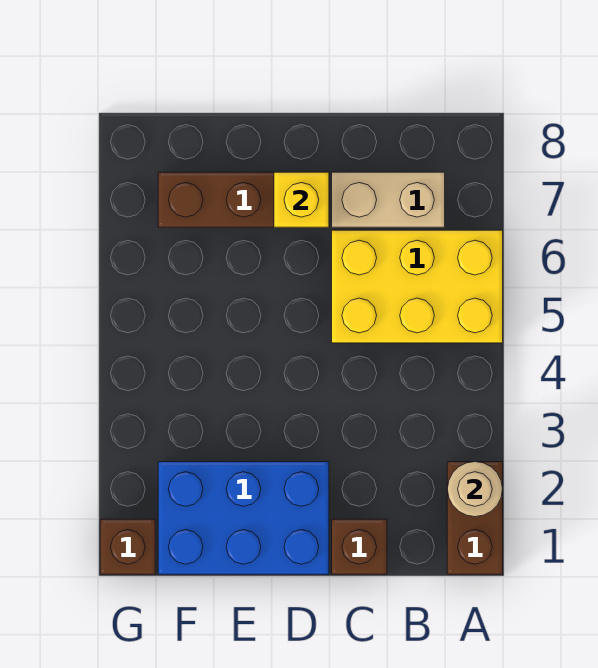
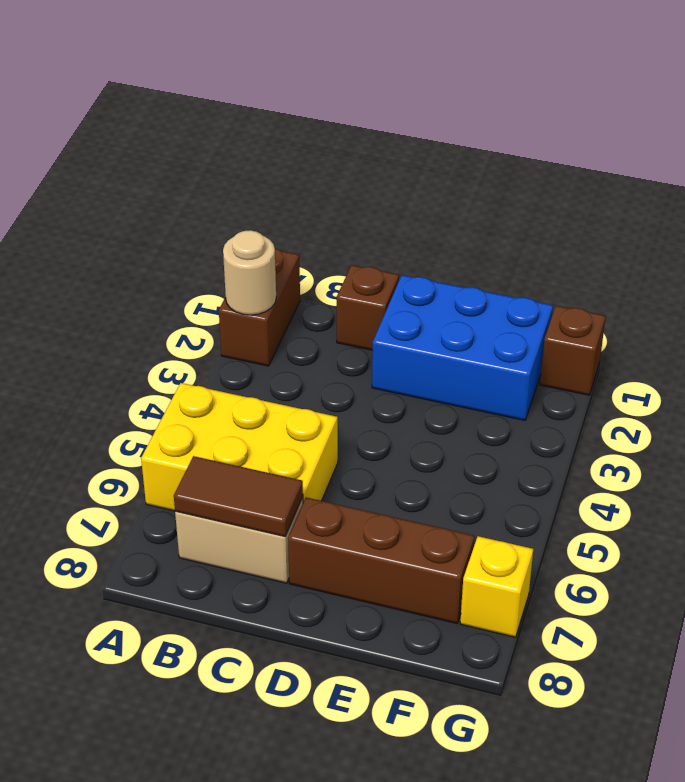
none -> brown tile B7:C7 level 2
yellow brick D7 level 2 -> yellow brick G7 level 1

